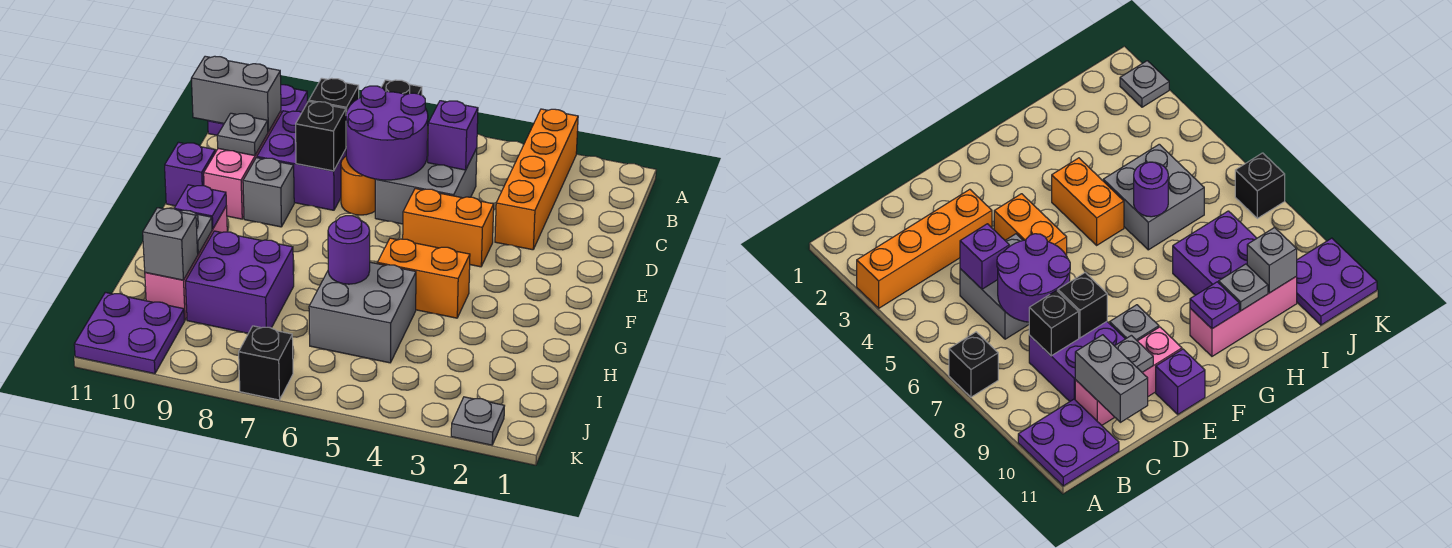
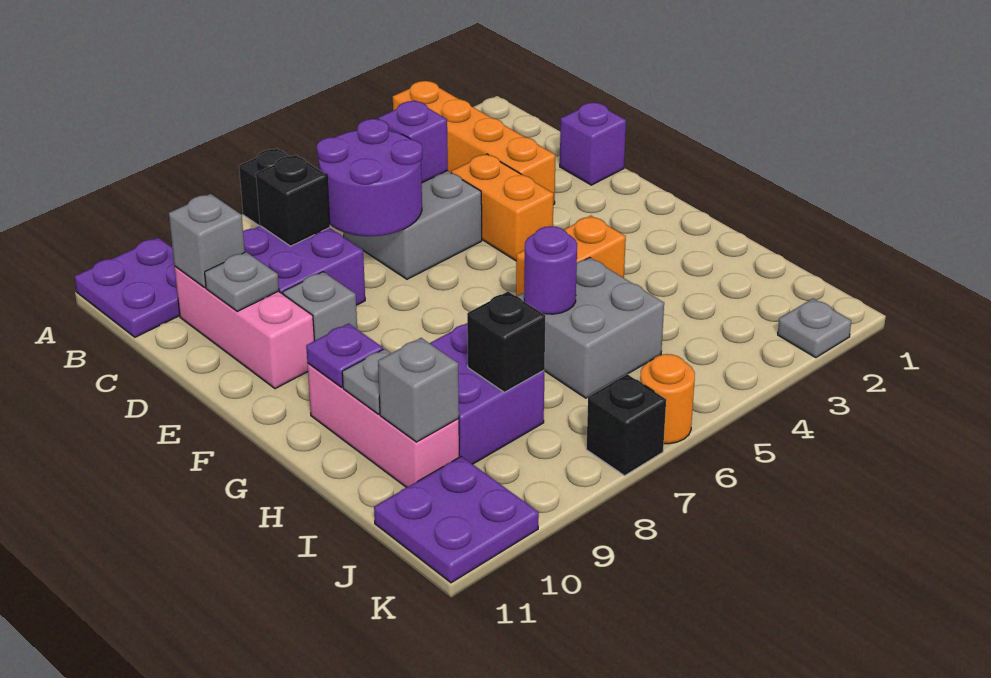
grey brick C10:C11 level 2 -> grey brick C10 level 2
orange round brick D7 level 1 -> orange round brick K6 level 1
black brick D8 level 2 -> black brick I8 level 2
orange brick E4:E5 level 1 -> orange brick D4:E4 level 1
purple brick E11 level 1 -> purple brick D1 level 1

